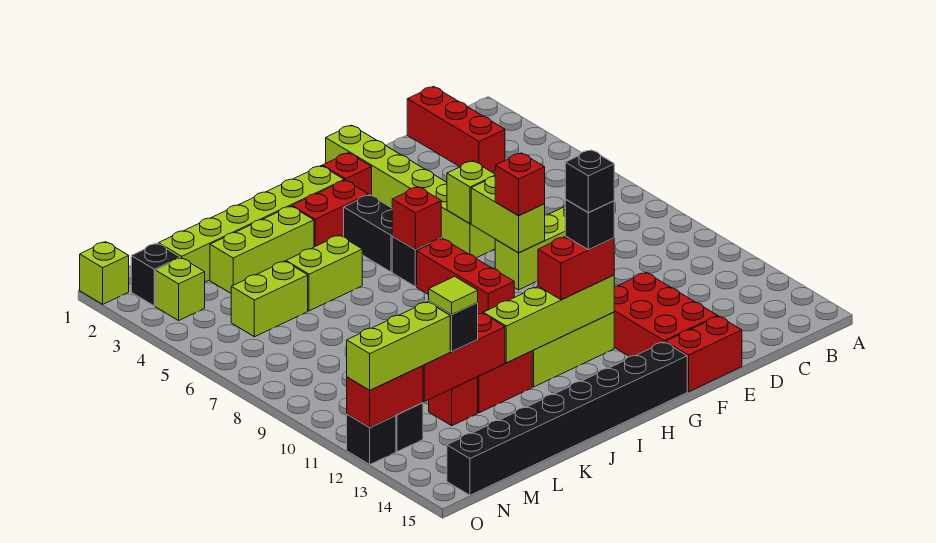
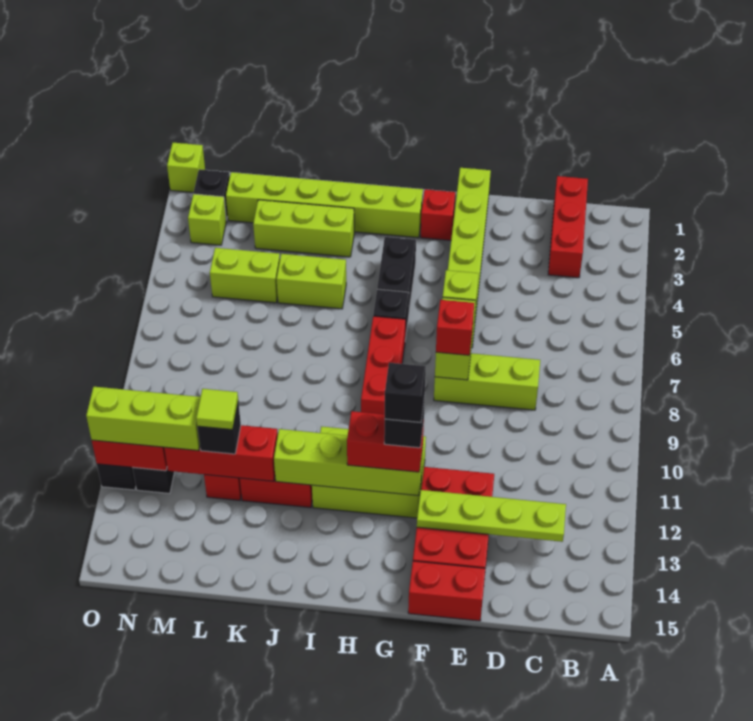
none -> lime plate C13:F13 level 2
black brick G15:N15 level 1 -> none
red brick H3:I3 level 1 -> none
red brick H6 level 2 -> none

